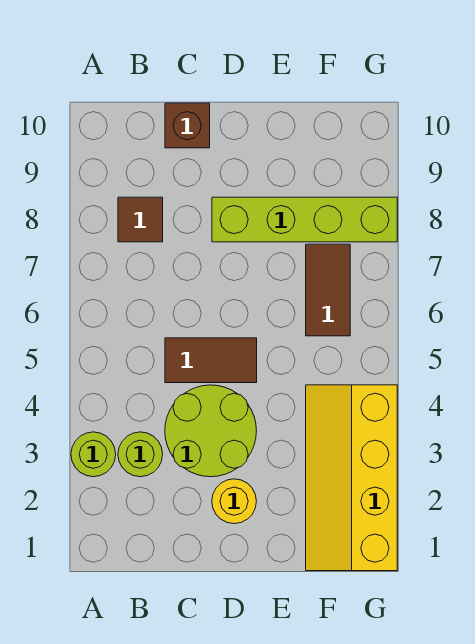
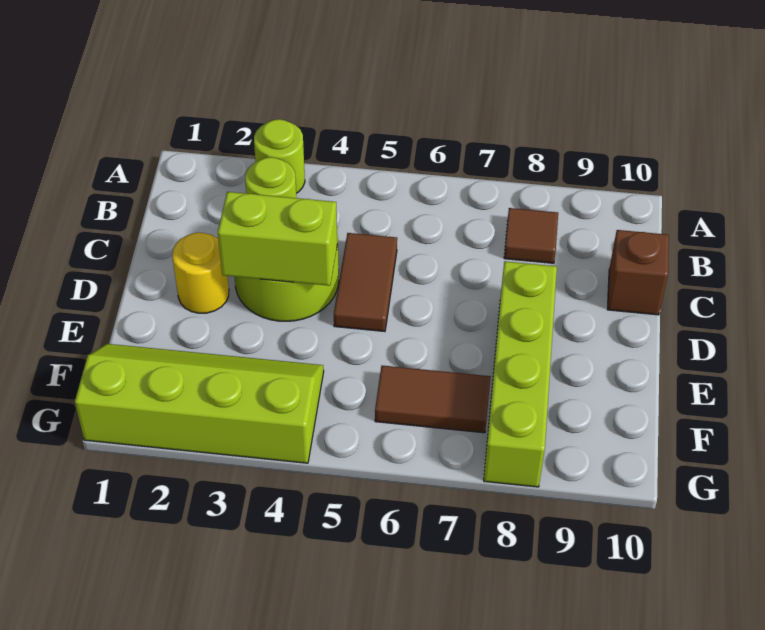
none -> lime brick D3:D4 level 2
yellow slope F1:G4 level 1 top G -> lime slope F1:G4 level 1 top G

